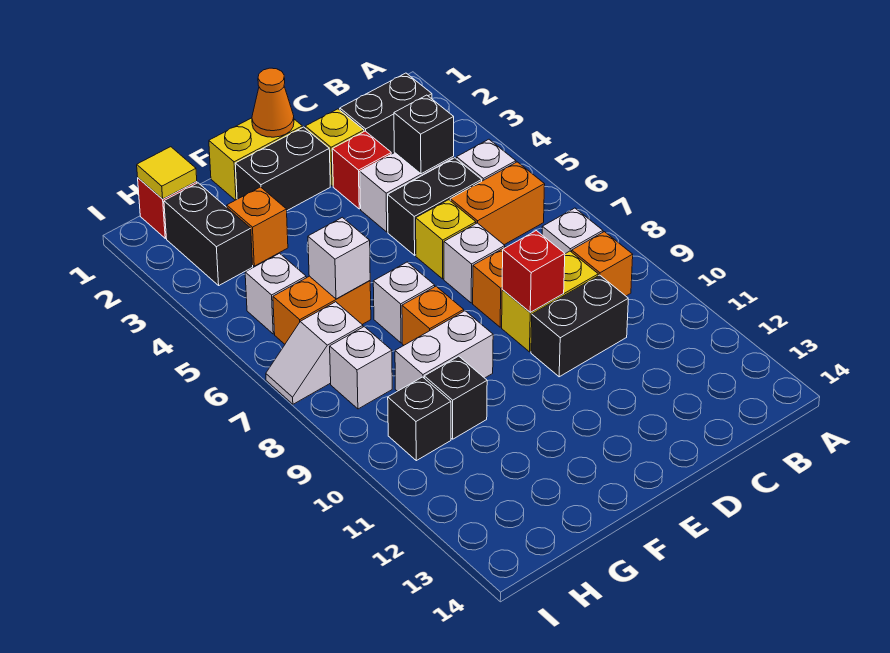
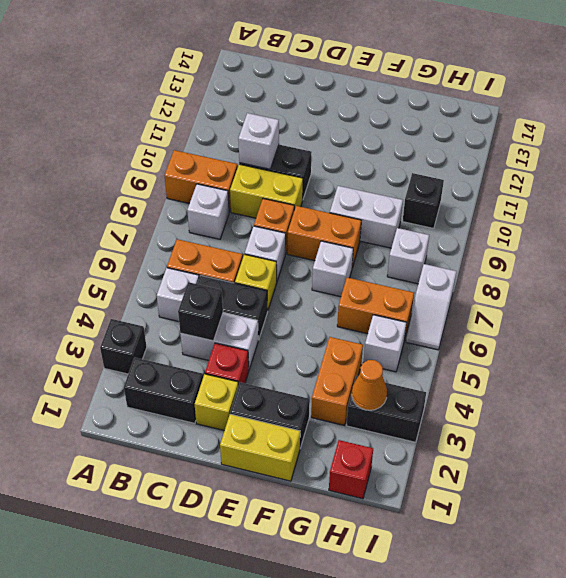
orange brick B9 level 1 -> orange brick A9:B9 level 1
red brick D9 level 2 -> none
orange cone E1 level 2 -> orange cone H3 level 2
orange brick F8 level 1 -> orange brick E8:F8 level 1
orange brick G3 level 1 -> orange brick G3:G4 level 1
white brick G6 level 2 -> white brick C10 level 2
black brick G10 level 1 -> black brick A3 level 1
yellow tile H1 level 2 -> none
black brick H2:H3 level 1 -> black brick H3:I3 level 1
white slope H7:I7 level 1 top H -> white slope I6:I7 level 1 top 7

